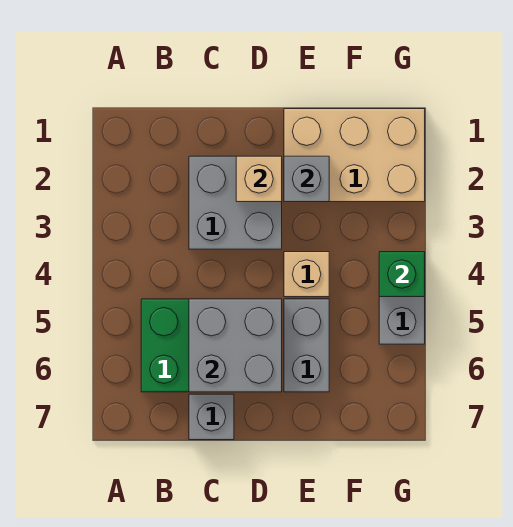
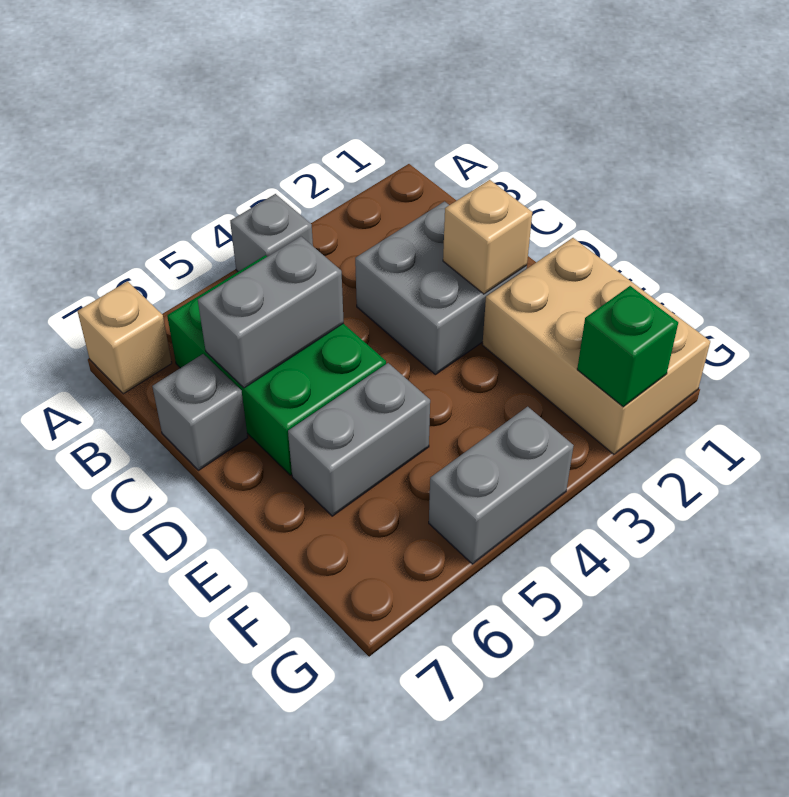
grey brick C5:D6 level 2 -> grey brick C5:C6 level 2
grey brick E2 level 2 -> grey brick A4 level 1
tan brick E4 level 1 -> tan brick A7 level 1
green brick G4 level 2 -> green brick G2 level 2

